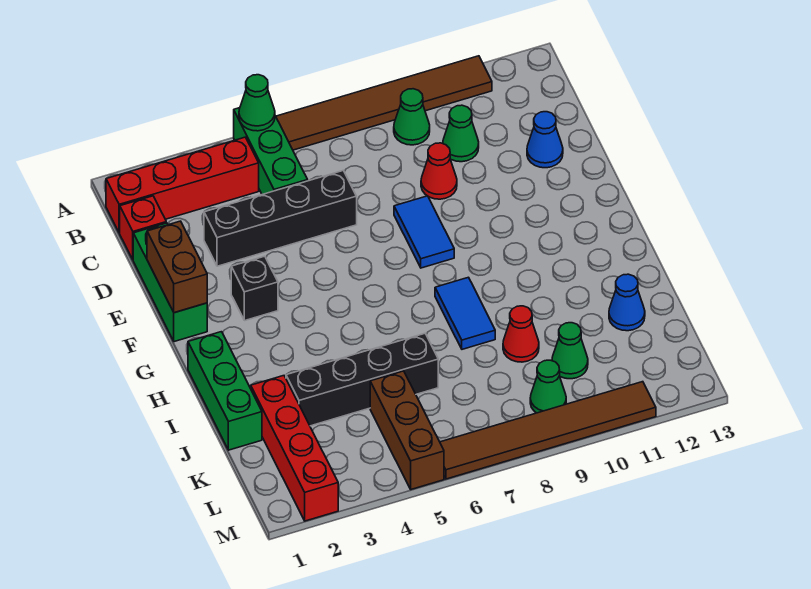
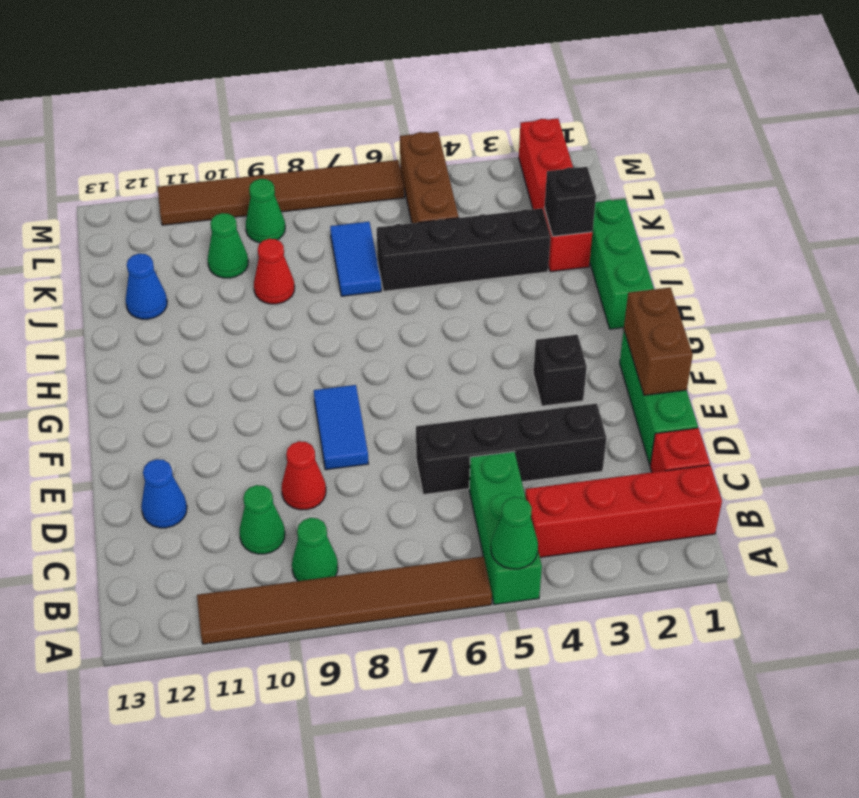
blue tile H8:I8 level 1 -> blue tile J7:K7 level 1
none -> black brick J2 level 2

